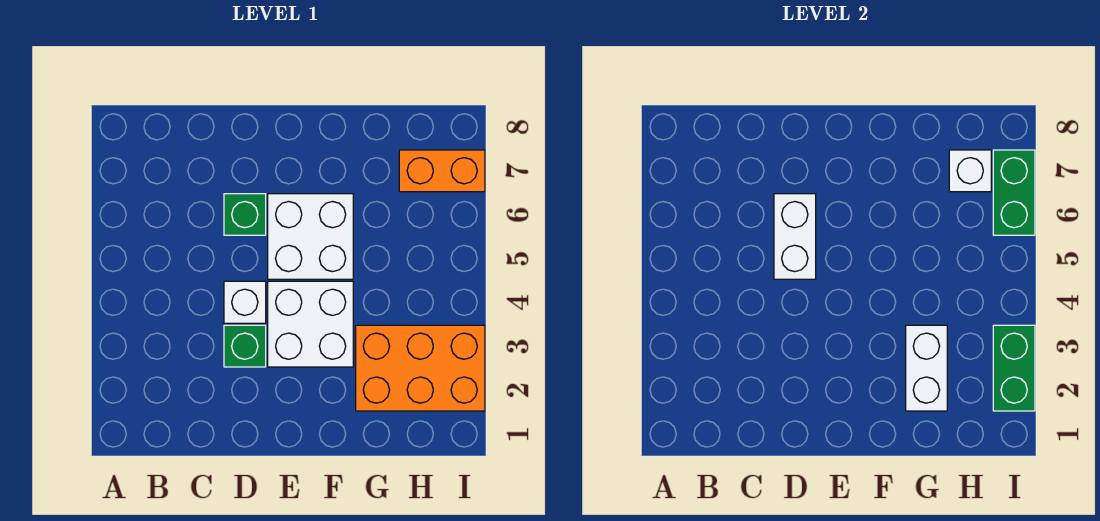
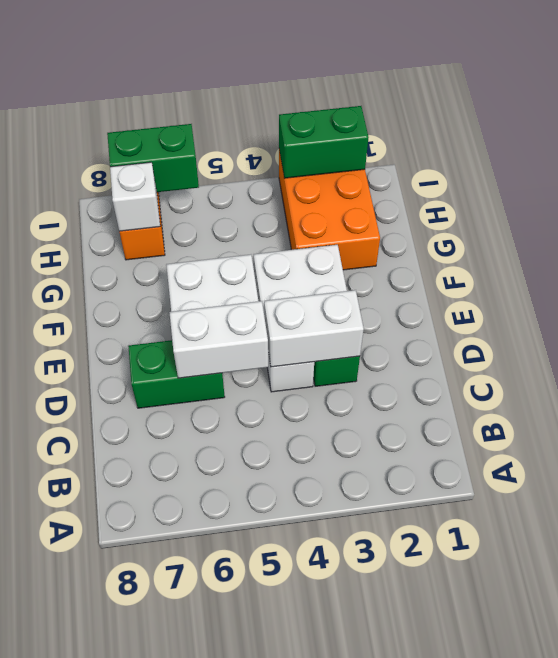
green brick D6 level 1 -> green brick D6:D7 level 1
white brick G2:G3 level 2 -> white brick D3:D4 level 2

